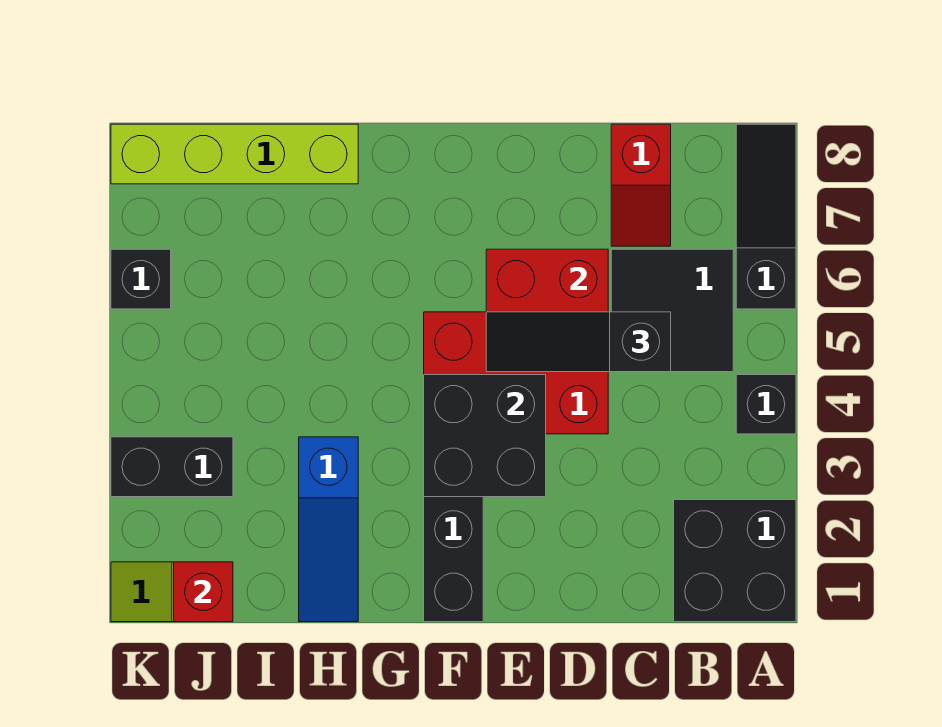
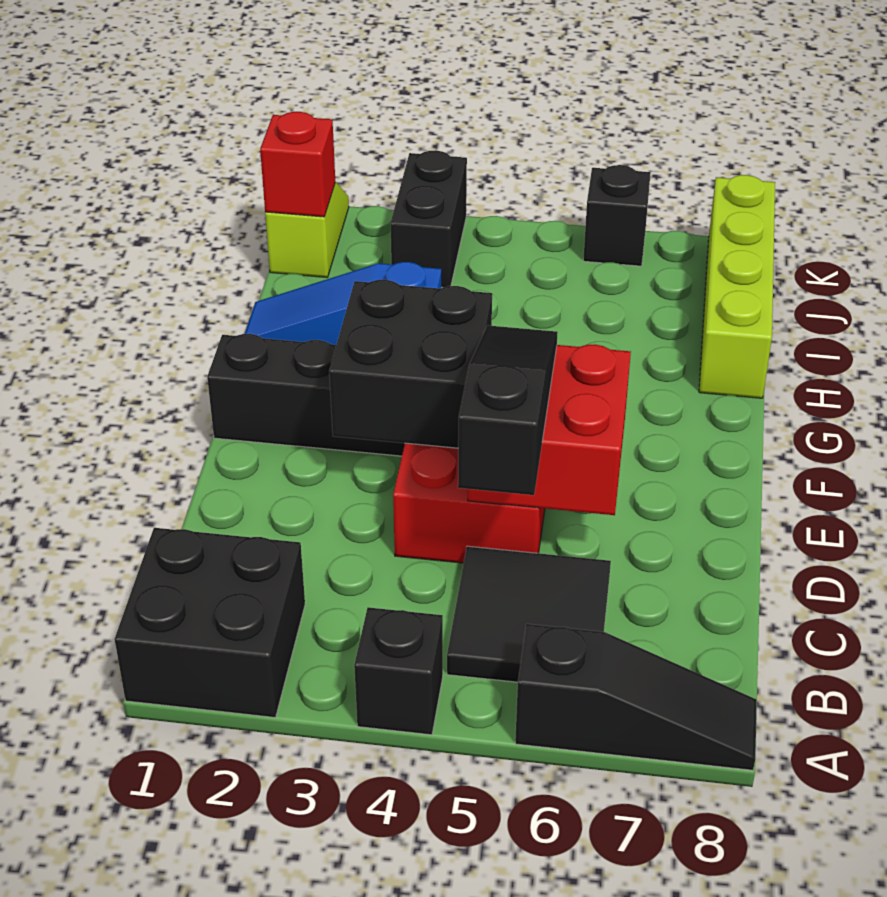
red slope C7:C8 level 1 top 8 -> none

